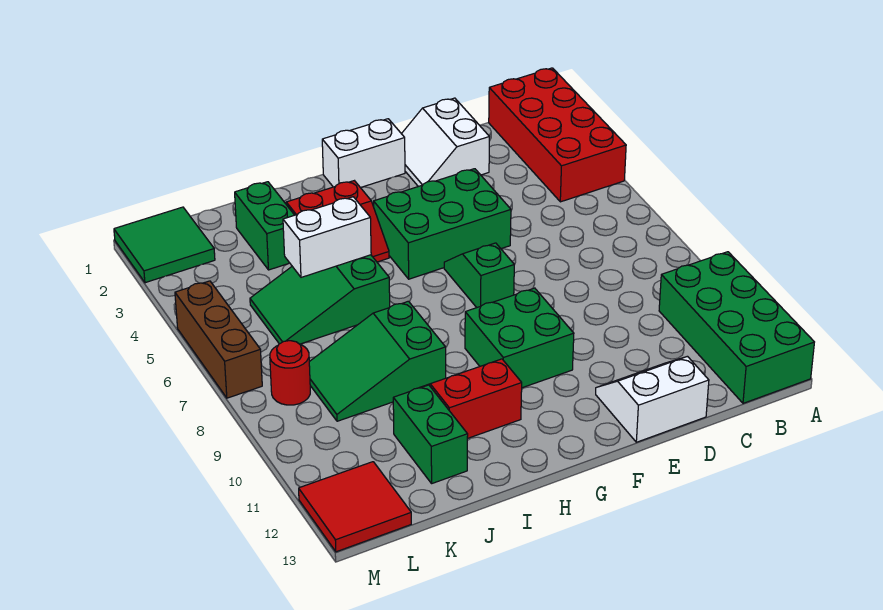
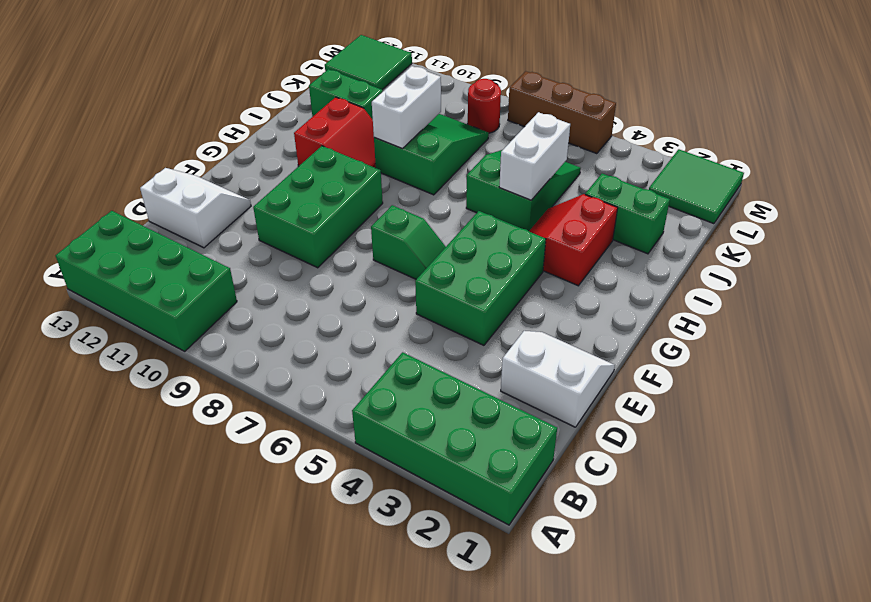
red brick A1:B4 level 1 -> green brick A1:B4 level 1
white slope D12:E13 level 1 top 13 -> white slope D12:E13 level 1 top D
white brick F1:G1 level 1 -> white brick I9:J9 level 2
green brick F9:G10 level 1 -> green brick E9:G10 level 1
red tile L12:M13 level 1 -> green tile L12:M13 level 1

